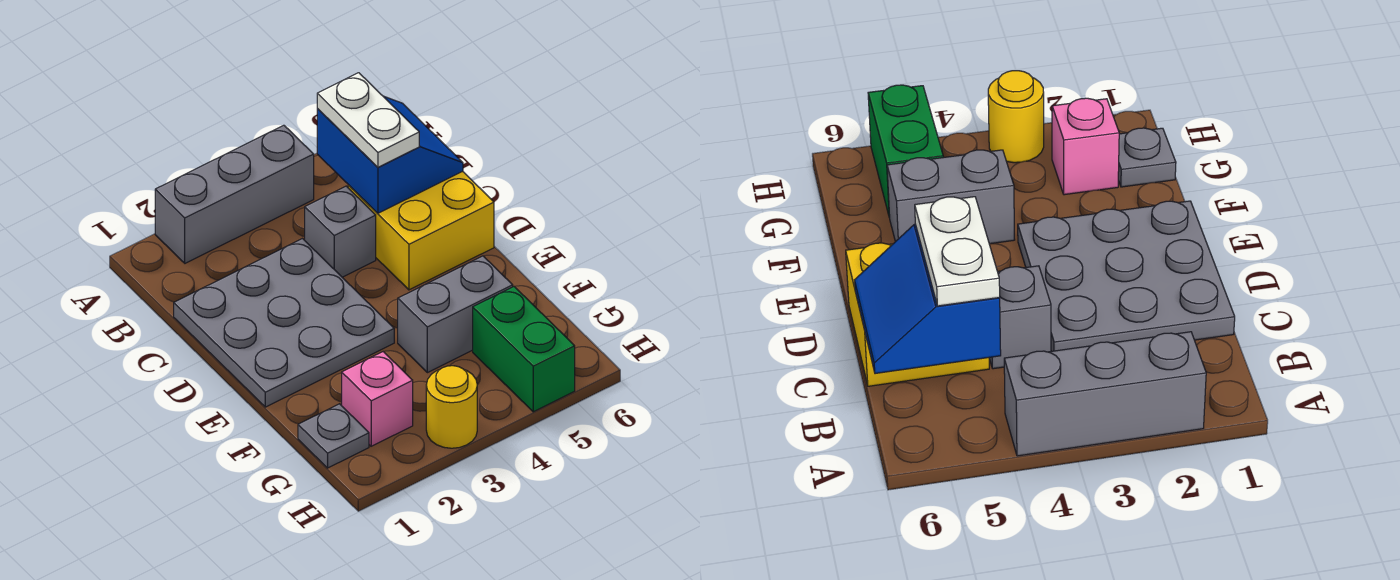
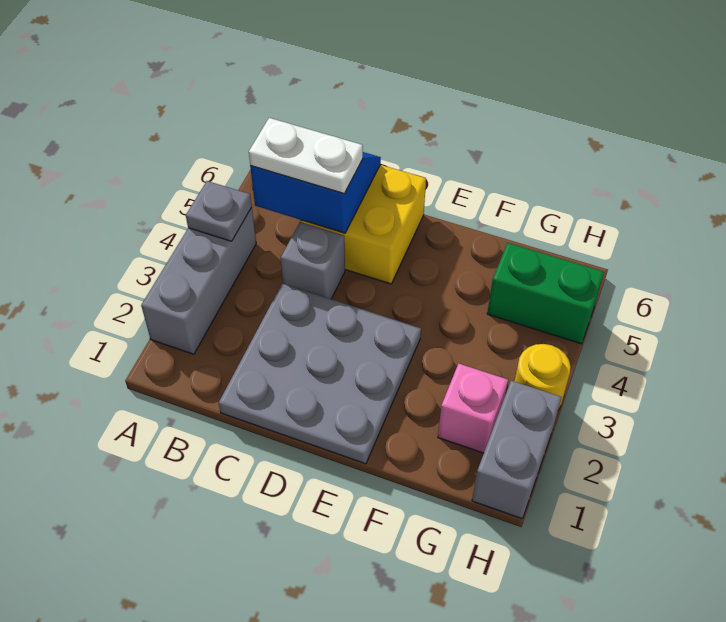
grey brick F4:F5 level 1 -> grey brick H1:H2 level 1
grey plate G1 level 1 -> grey plate A4 level 2

